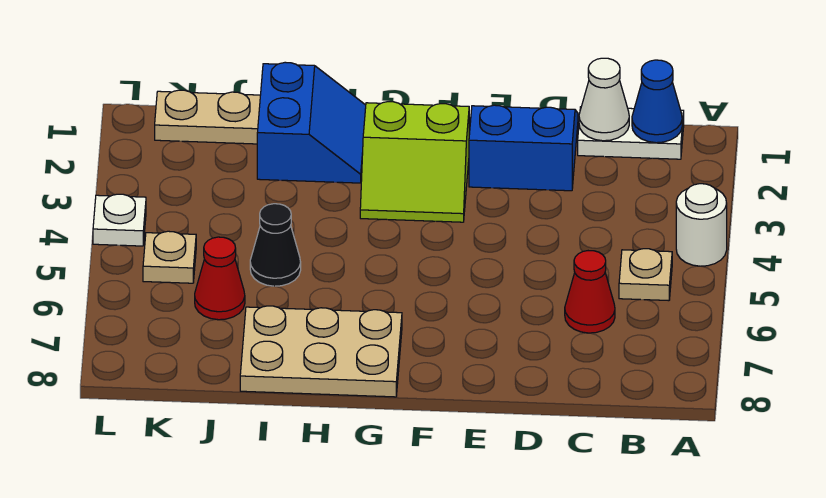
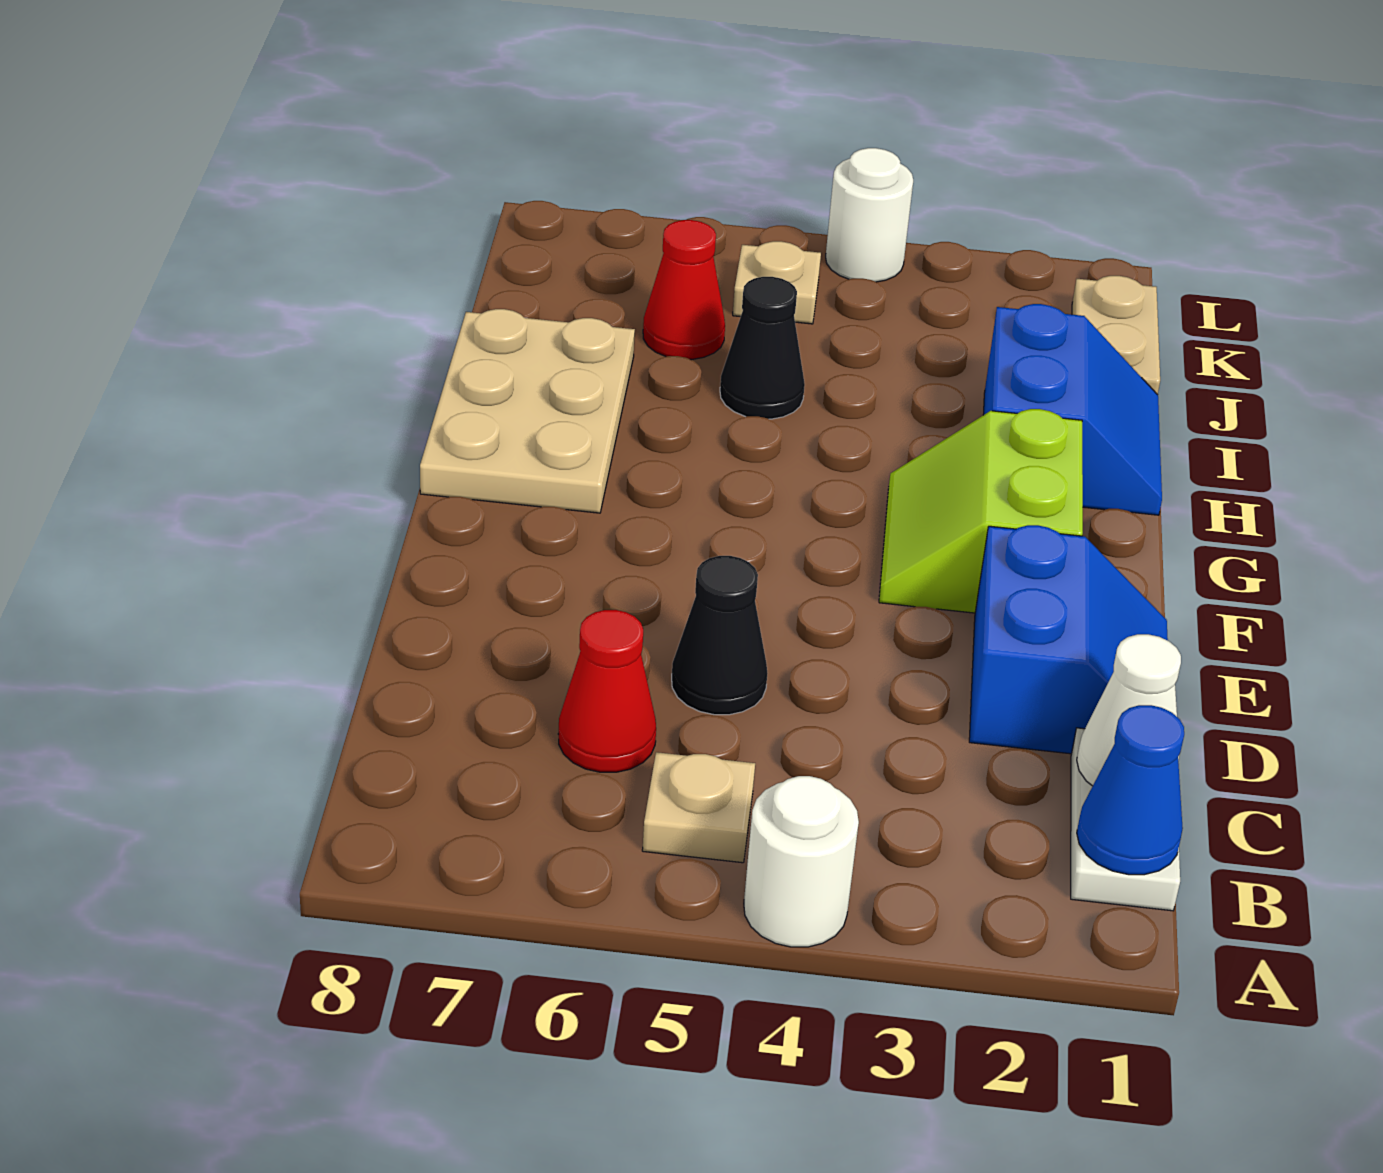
none -> black cone D5 level 1
blue slope H1:I2 level 1 top I -> blue slope H1:I2 level 1 top 2
white plate L4 level 1 -> white round brick L4 level 1

